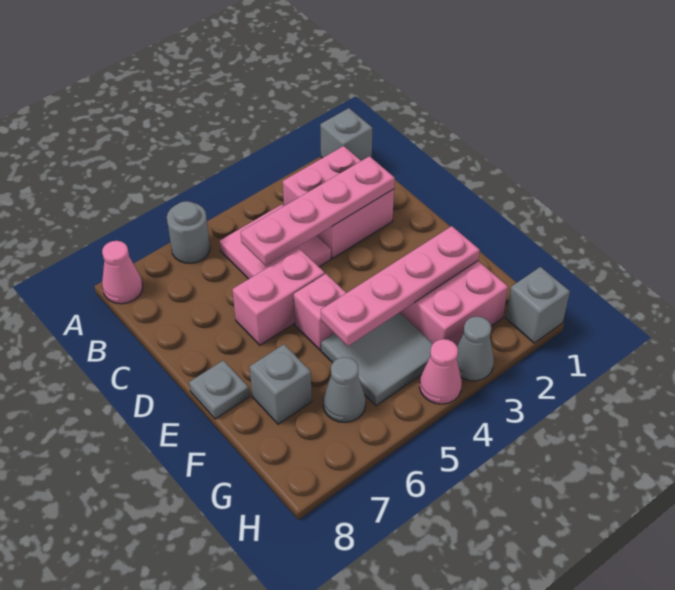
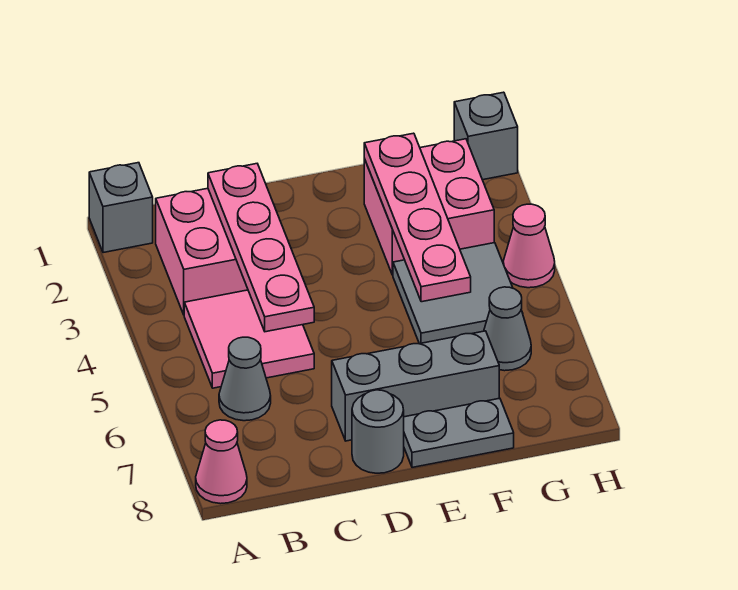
grey round brick A6 level 1 -> grey round brick D8 level 1
pink brick D5:D6 level 1 -> none
pink brick E5 level 1 -> none
grey plate E8 level 1 -> grey plate E8:F8 level 1
grey brick F7 level 1 -> grey brick D7:F7 level 1
grey cone H3 level 1 -> grey cone B6 level 1

